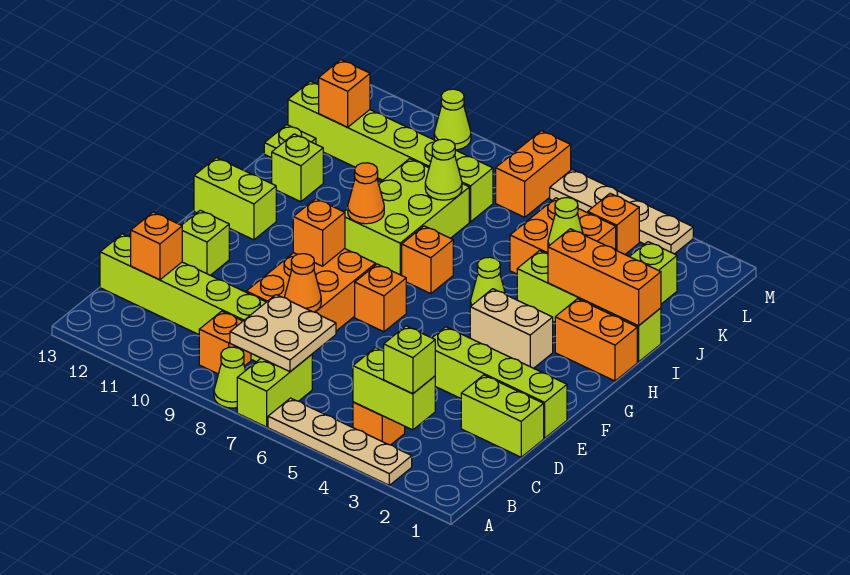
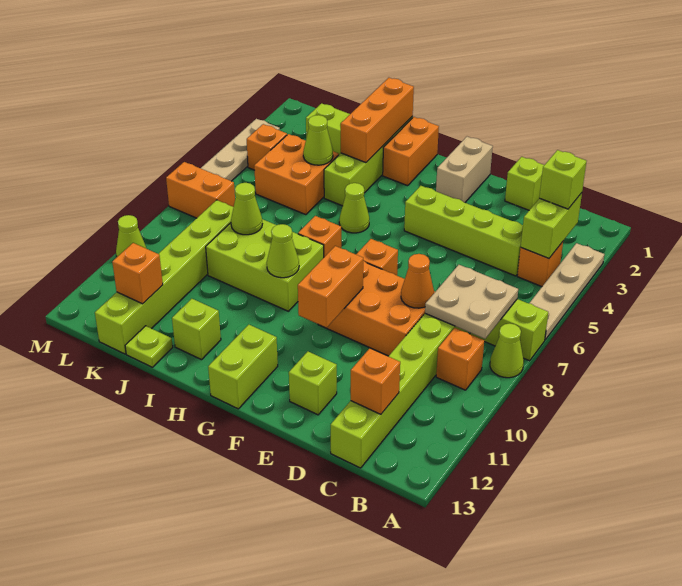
lime brick D1:D2 level 1 -> lime brick D1 level 1
lime brick E1:E4 level 1 -> lime brick C4:F4 level 1
orange brick F9 level 2 -> orange brick F9:F10 level 2
tan brick G3:G4 level 1 -> tan brick F1:F2 level 1
orange cone H9 level 2 -> lime cone H9 level 2

